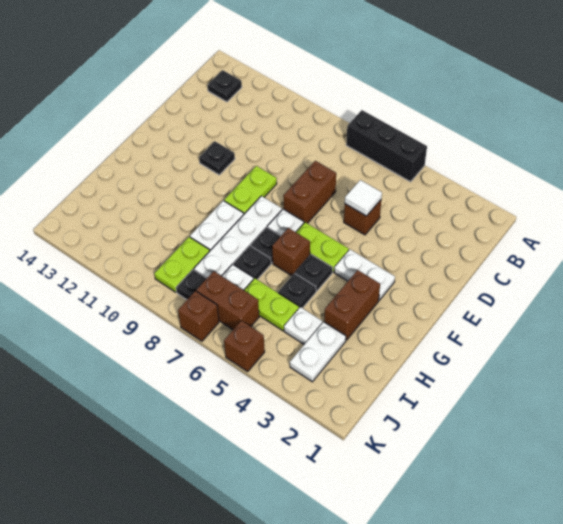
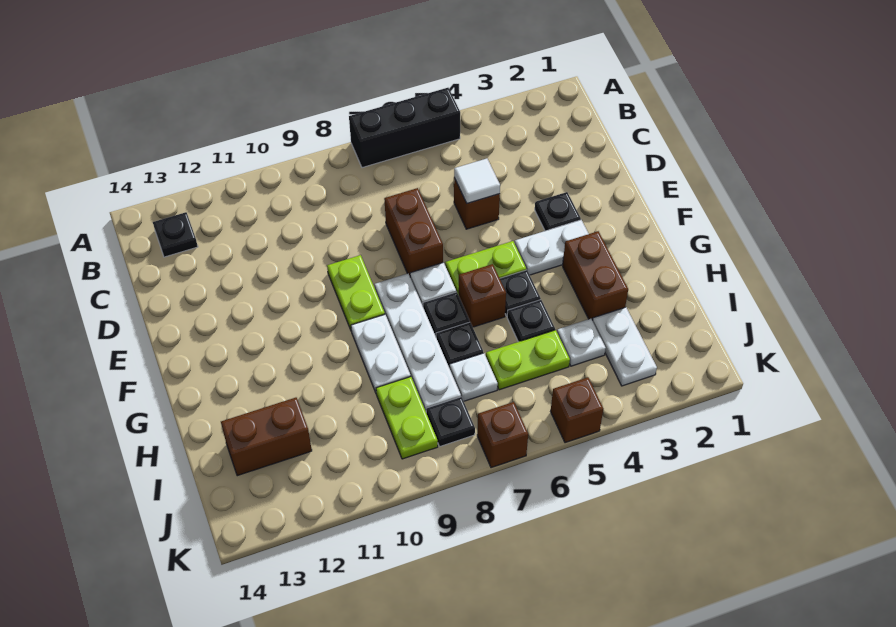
black plate E11 level 1 -> black plate E3 level 1
brown brick J6:J7 level 1 -> brown brick I12:I13 level 1

